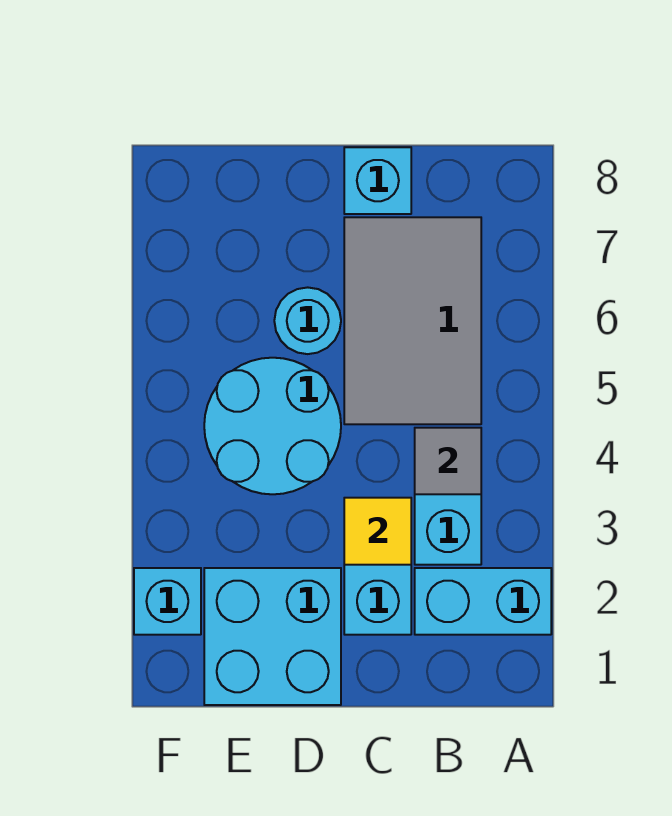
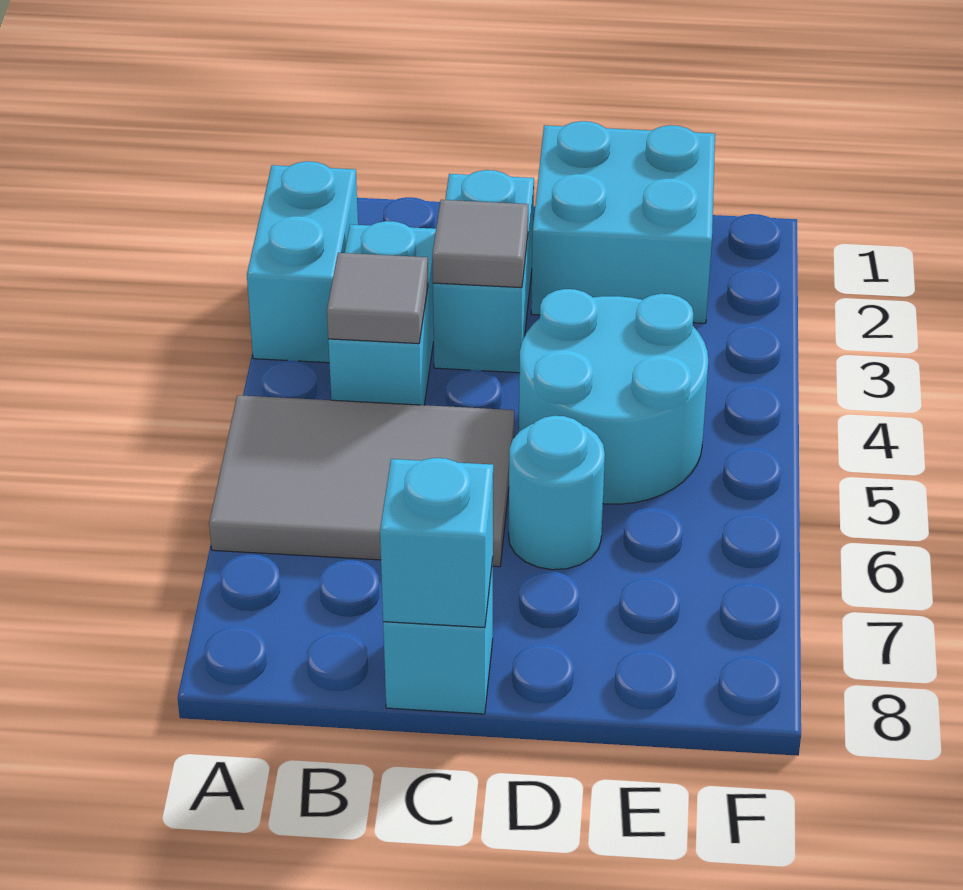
cyan brick A2:B2 level 1 -> cyan brick A2:A3 level 1
grey tile B5:C7 level 1 -> grey tile A5:C6 level 1
yellow tile C3 level 2 -> grey tile C3 level 2
cyan brick F2 level 1 -> cyan brick C8 level 2

